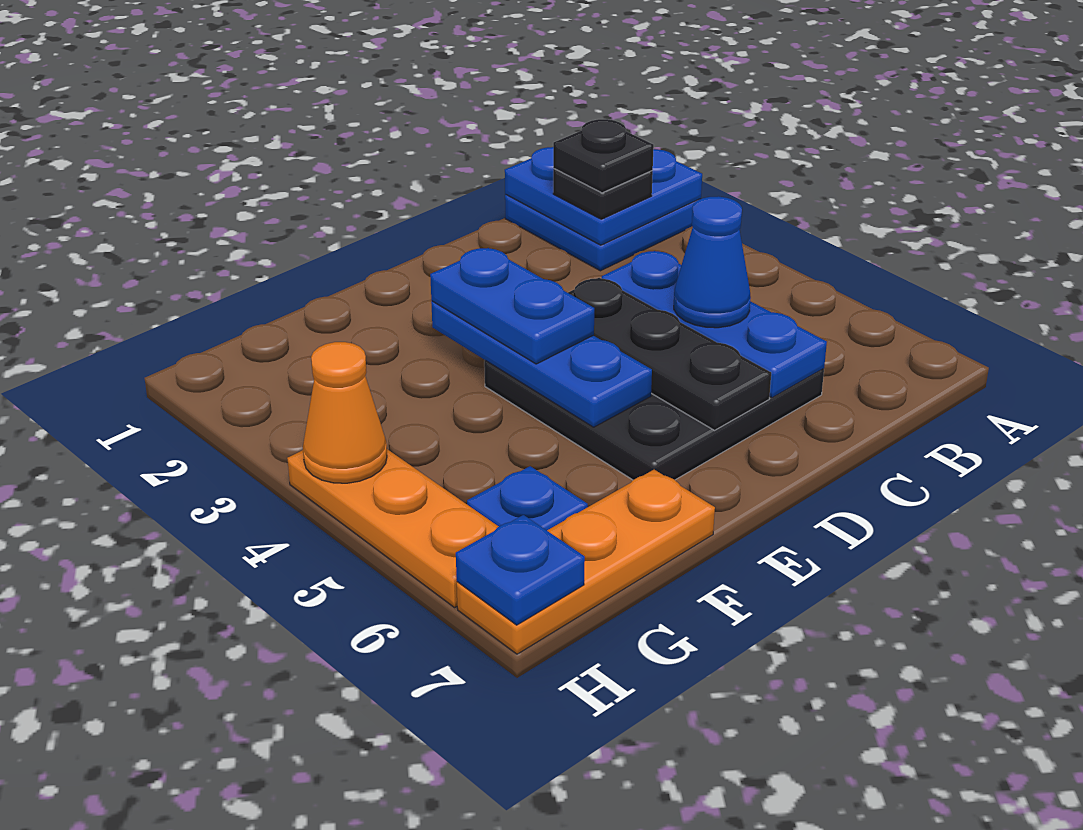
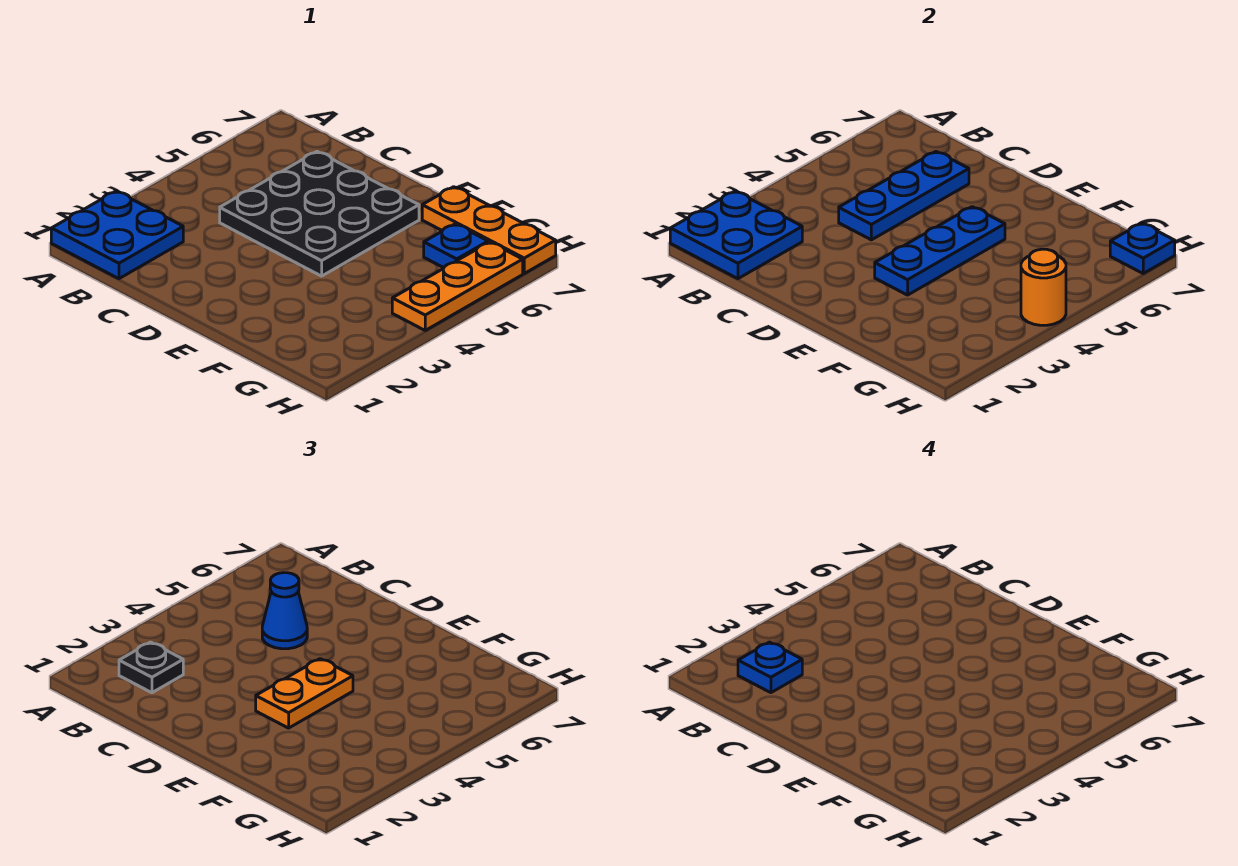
black plate B2 level 4 -> blue plate B2 level 4
black plate D4:D6 level 2 -> none
blue plate E3:E4 level 3 -> orange plate E3:E4 level 3
orange cone H4 level 2 -> orange round brick H4 level 2

